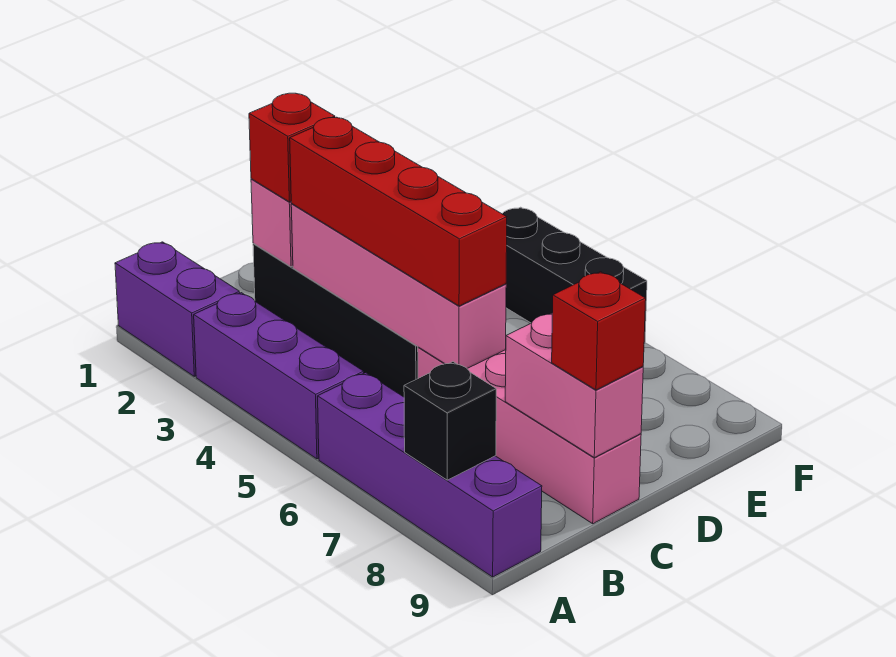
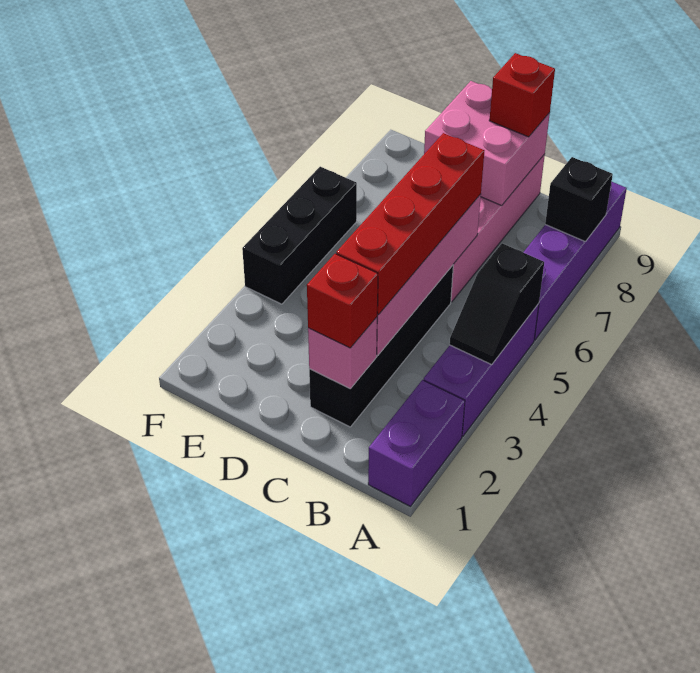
none -> black slope A4:A5 level 2 top 5
pink brick C8:C9 level 2 -> pink brick C8:D9 level 2

